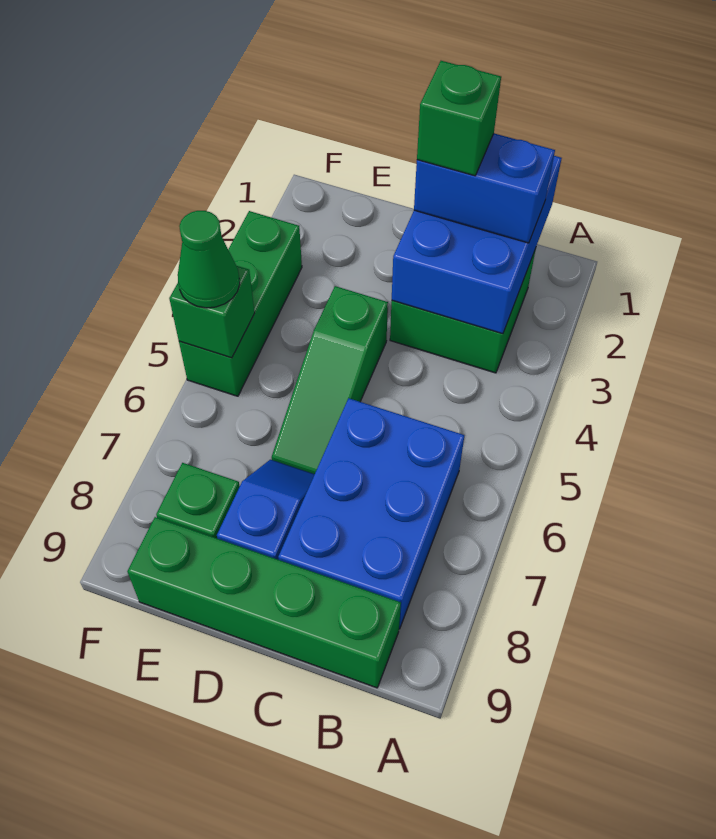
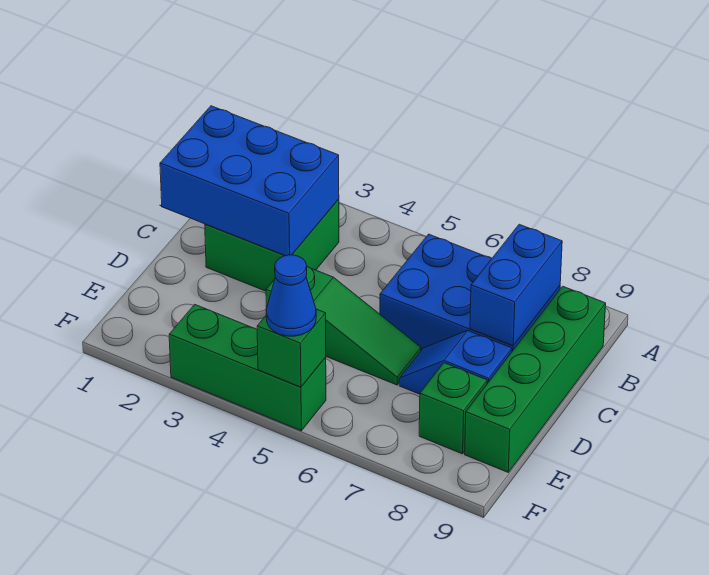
blue brick B2:C2 level 3 -> blue brick B8:C8 level 2
green brick C2 level 4 -> none
green cone F5 level 3 -> blue cone F5 level 3

